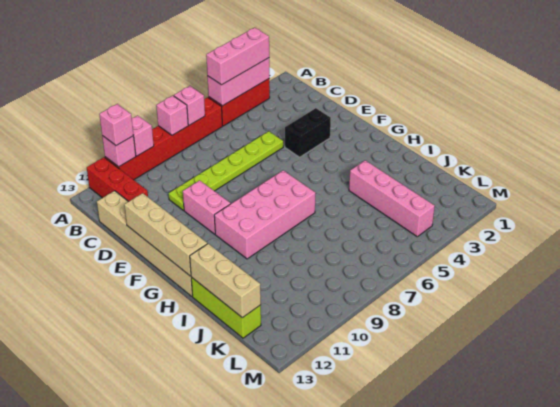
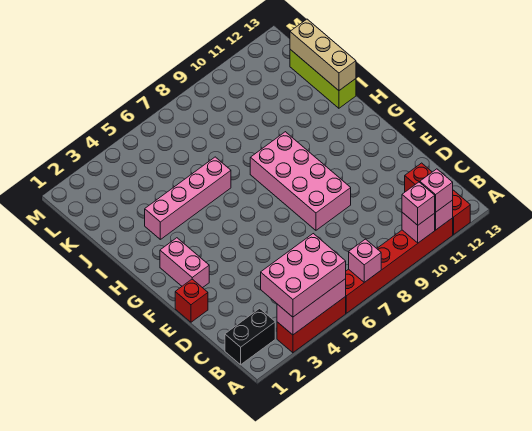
pink brick A3:A5 level 3 -> pink brick A3:B5 level 3
pink brick A8 level 2 -> pink brick A10 level 3
tan brick C13:H13 level 1 -> none
lime plate D5:D10 level 1 -> none
none -> red brick E1 level 1
black brick E3:E4 level 1 -> black brick B1:B2 level 1
pink brick E10:F10 level 1 -> pink brick F2:G2 level 1
tan brick E13:H13 level 2 -> none
pink brick G7:H10 level 1 -> pink brick E8:H9 level 1
pink brick I4:L4 level 1 -> pink brick I3:I6 level 1

